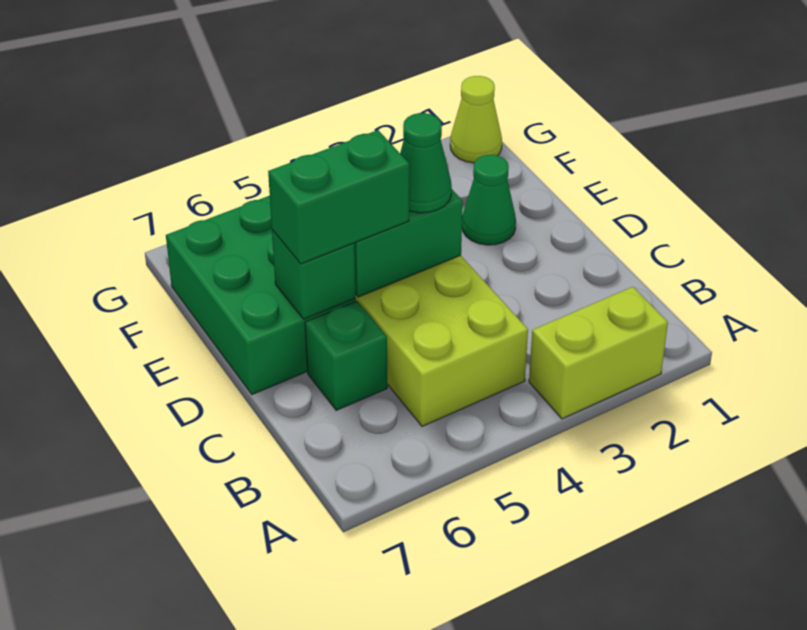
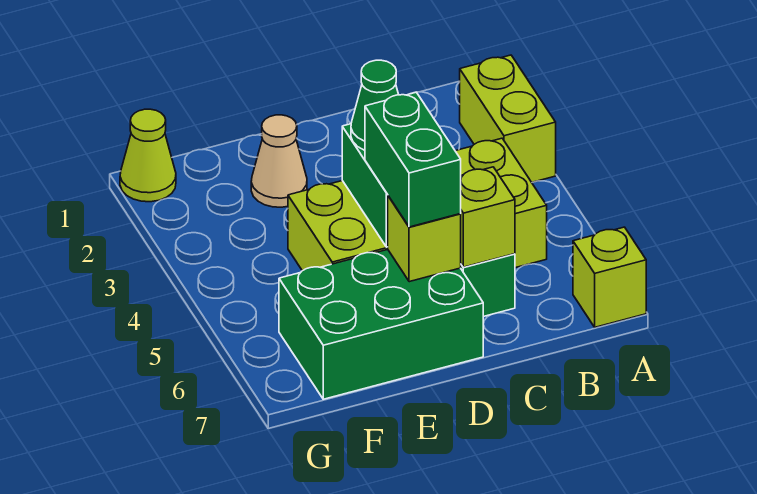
none -> lime brick A7 level 1
none -> lime brick C6 level 2
green brick D6 level 2 -> lime brick D6 level 2
green cone E2 level 1 -> tan cone E2 level 1

